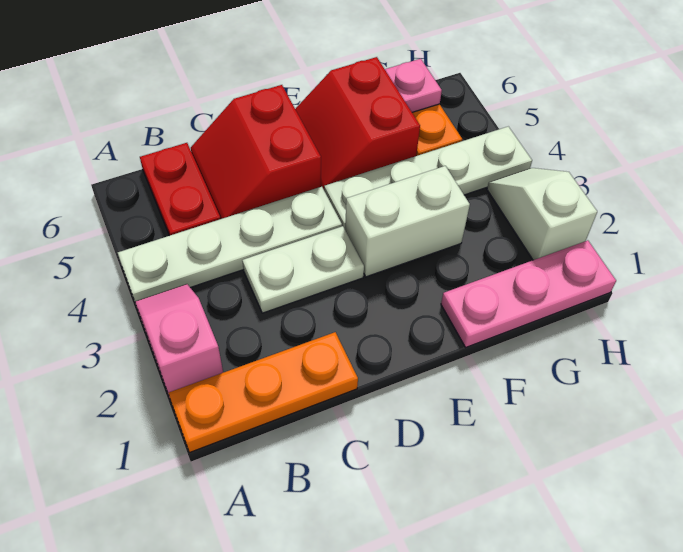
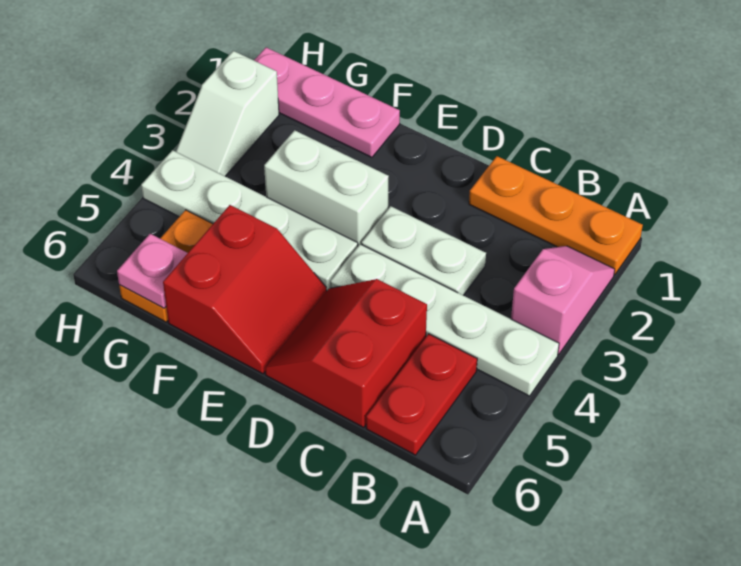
pink slope A2:A3 level 1 top 2 -> pink slope A2:A3 level 1 top 3
red slope C5:D6 level 1 top D -> red slope C5:D6 level 1 top C

